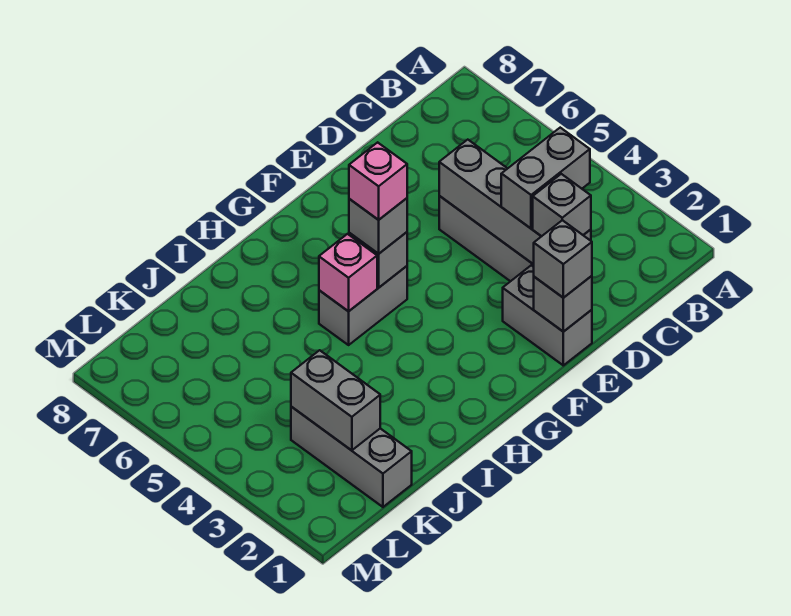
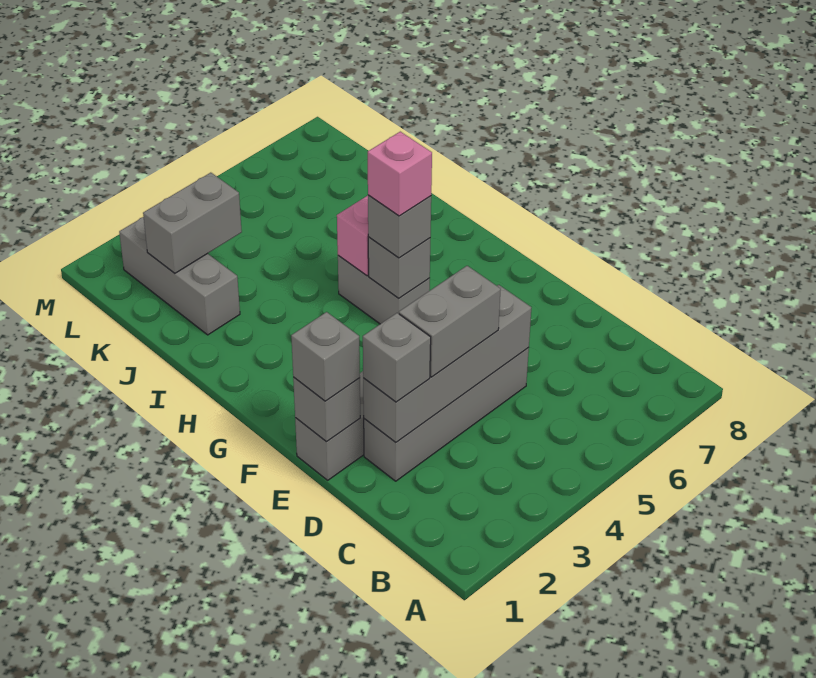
grey brick C3:D3 level 3 -> grey brick D3:D4 level 3
grey brick K1:K3 level 1 -> grey brick J2:L2 level 1

